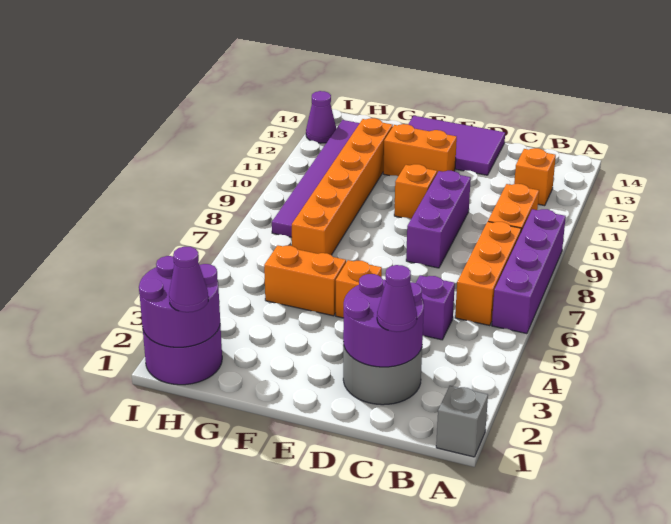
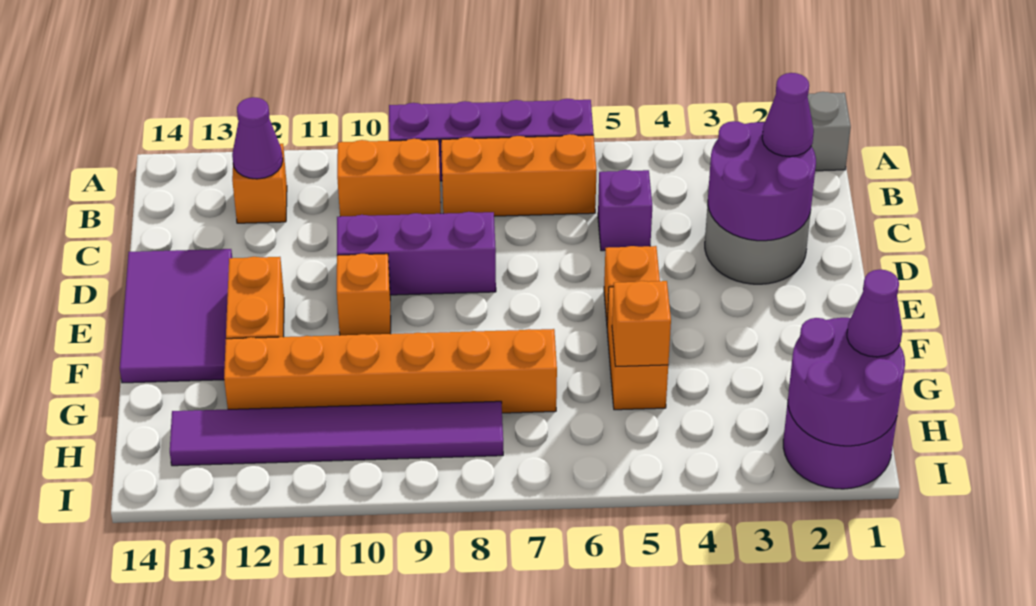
none -> orange brick G5 level 2
purple cone I13 level 1 -> purple cone B12 level 2

